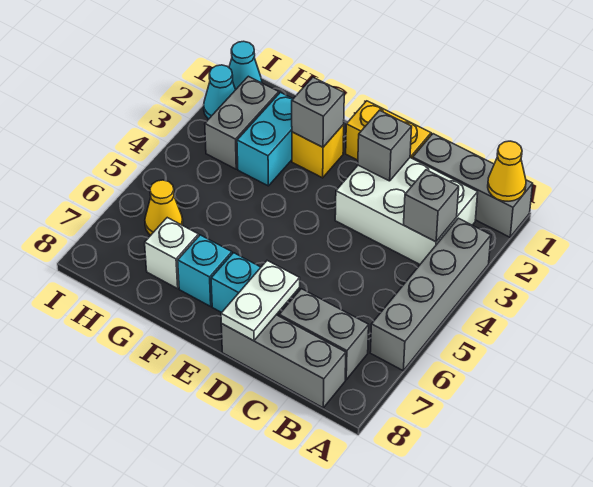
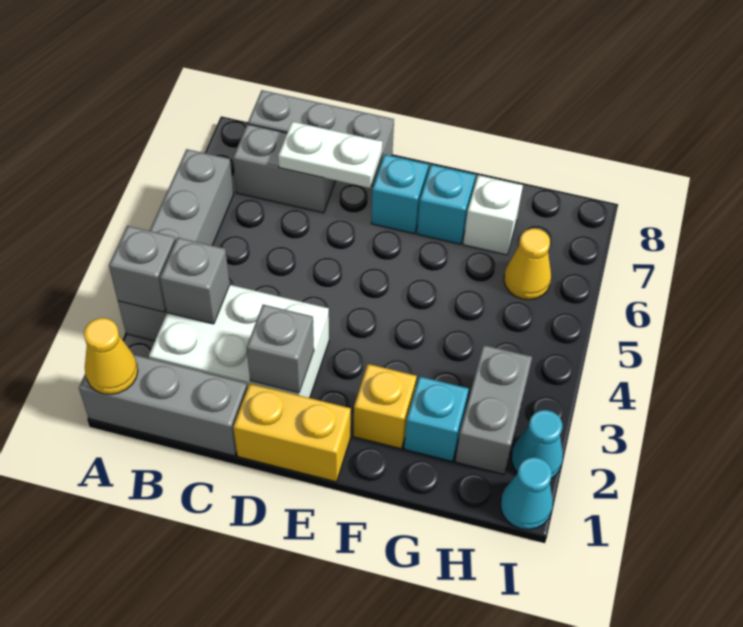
white plate D7:D8 level 2 -> white plate C7:D7 level 2
grey brick F2 level 2 -> grey brick A3 level 2
cyan brick G2:G3 level 1 -> cyan brick G2 level 1

